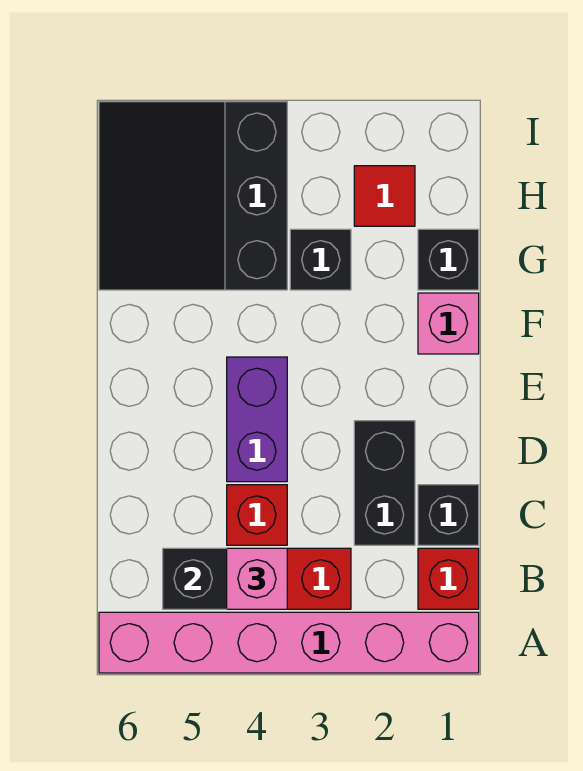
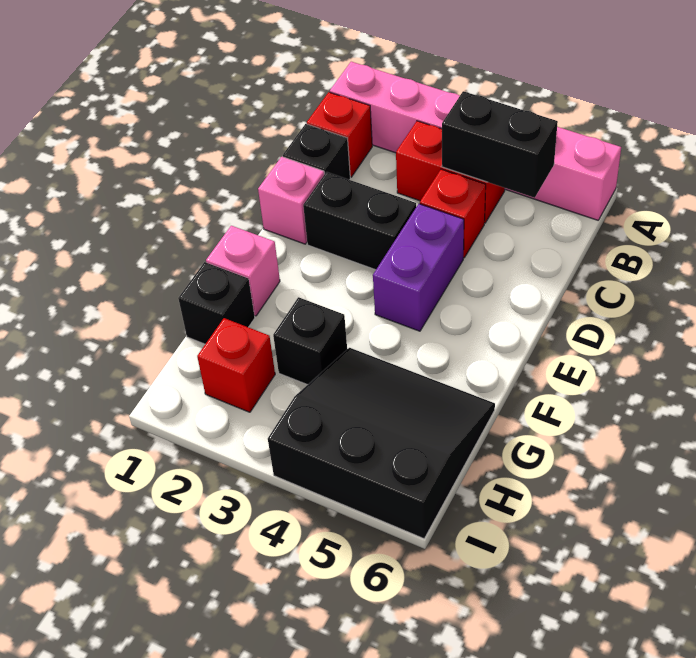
pink brick B4 level 3 -> pink brick D1 level 1
black brick C2:D2 level 1 -> black brick D2:D3 level 1
black slope G4:I6 level 1 top 4 -> black slope G4:I6 level 1 top I
red tile H2 level 1 -> red brick H2 level 1

